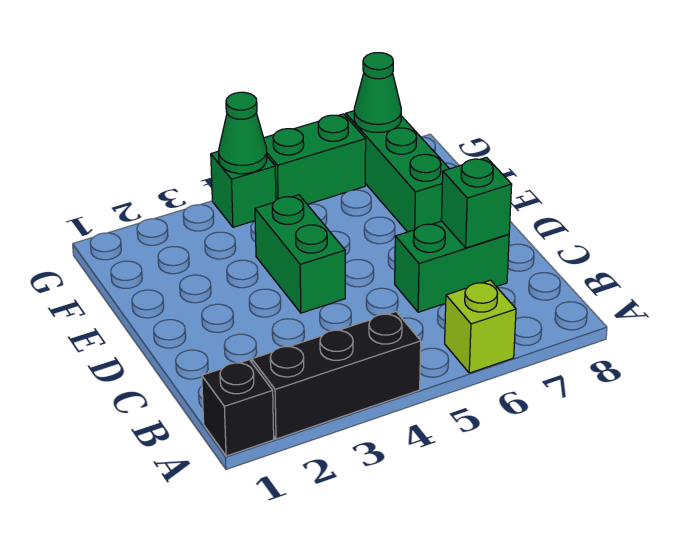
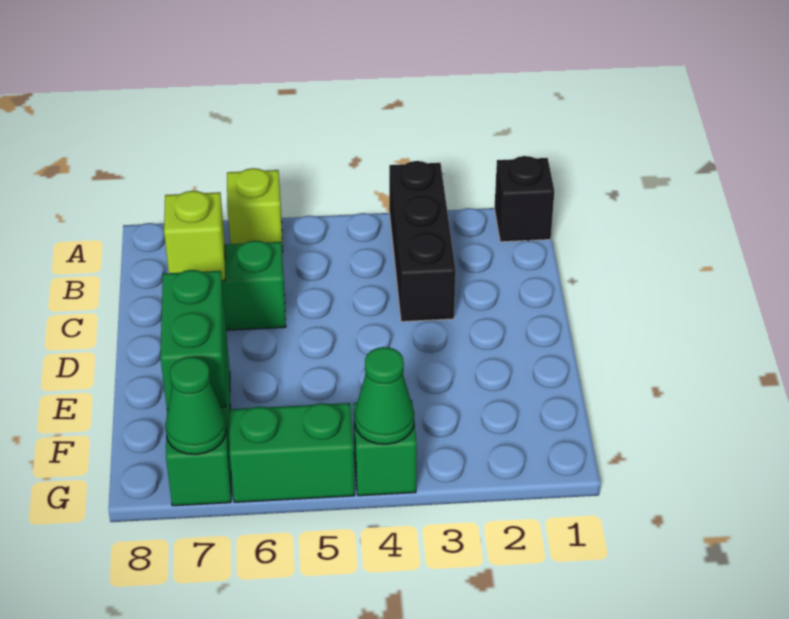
black brick A2:A4 level 1 -> black brick A3:C3 level 1
green brick C7 level 2 -> lime brick C7 level 2
green brick D4:E4 level 1 -> green brick E7:F7 level 2

